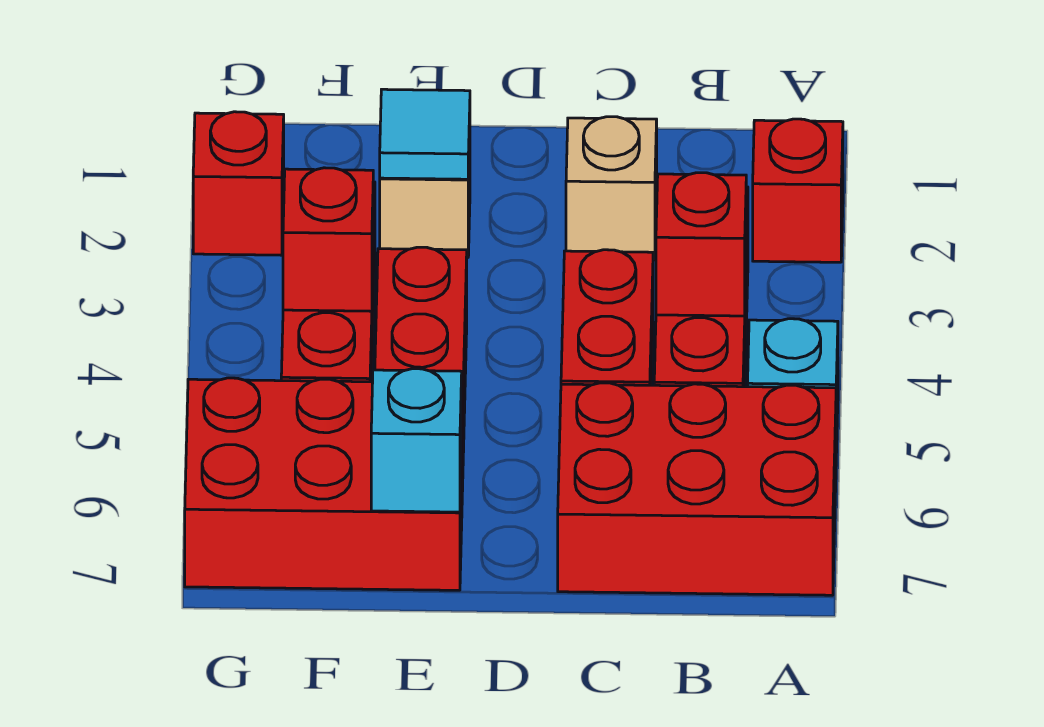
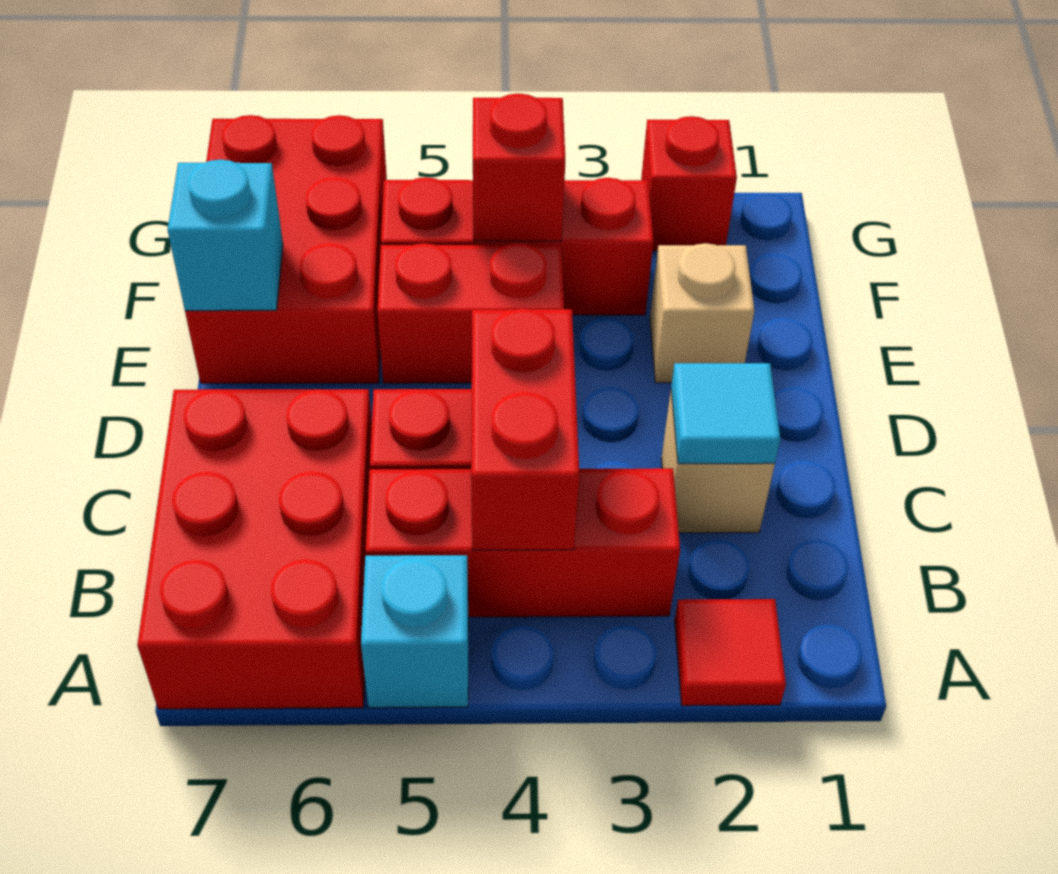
red brick A2 level 1 -> red tile A2 level 1
red brick B4 level 2 -> red brick B4:C4 level 2
cyan tile E2 level 2 -> cyan tile C2 level 2

